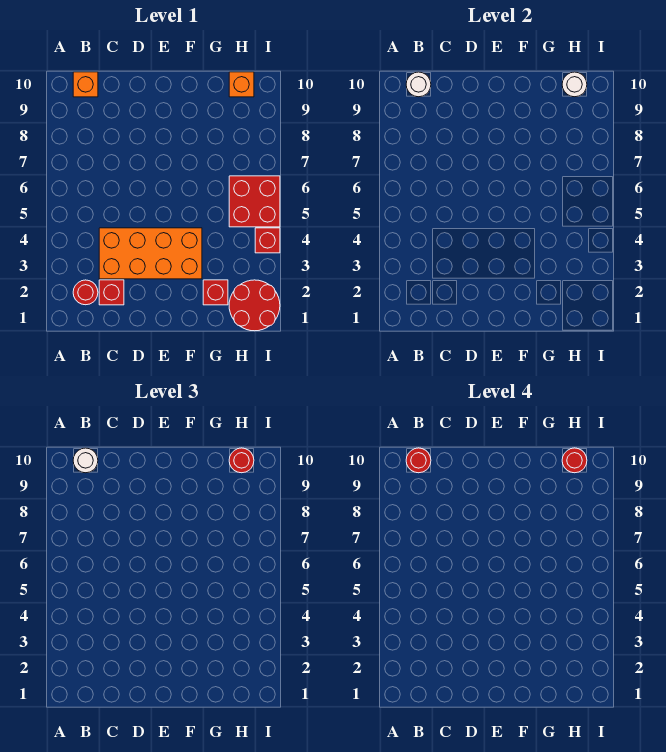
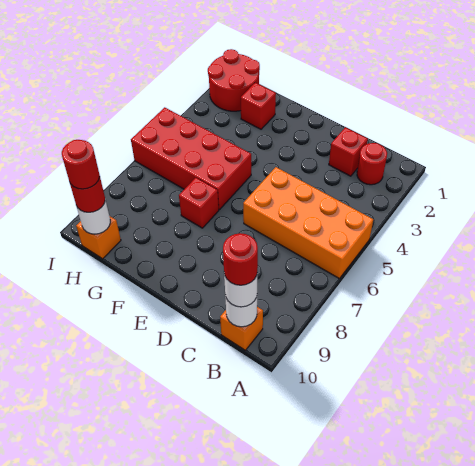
orange brick C3:F4 level 1 -> orange brick A5:D6 level 1
red brick H5:I6 level 1 -> red brick F5:I6 level 1
red brick I4 level 1 -> red brick F7 level 1

